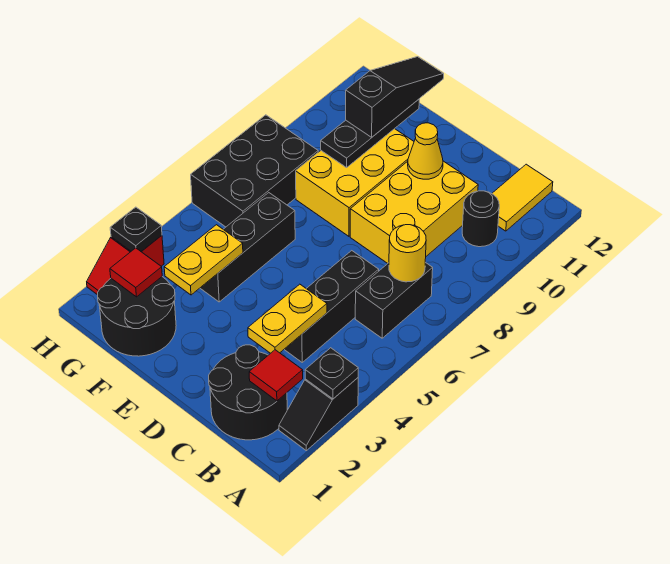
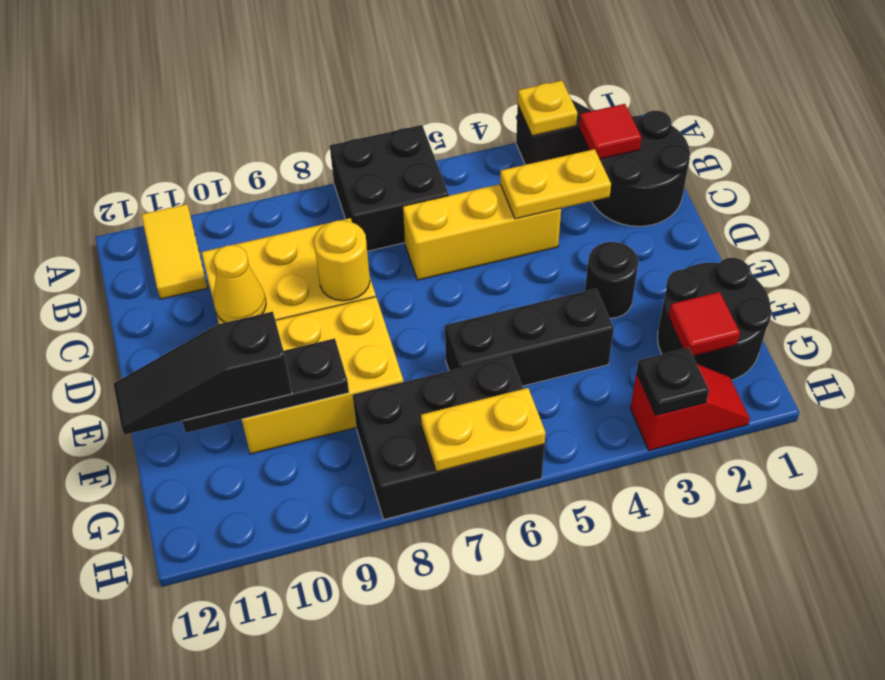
black plate A3 level 2 -> yellow plate A3 level 2
black brick B6:B7 level 1 -> black brick A6:B7 level 1
yellow round brick B7 level 2 -> yellow round brick D8 level 2
black round brick B10 level 1 -> black round brick E3 level 1
yellow tile B11:B12 level 1 -> yellow tile A11:B11 level 1
black brick C4:C6 level 1 -> yellow brick C4:C6 level 1
yellow plate F3:F4 level 2 -> yellow plate H6:H7 level 2

